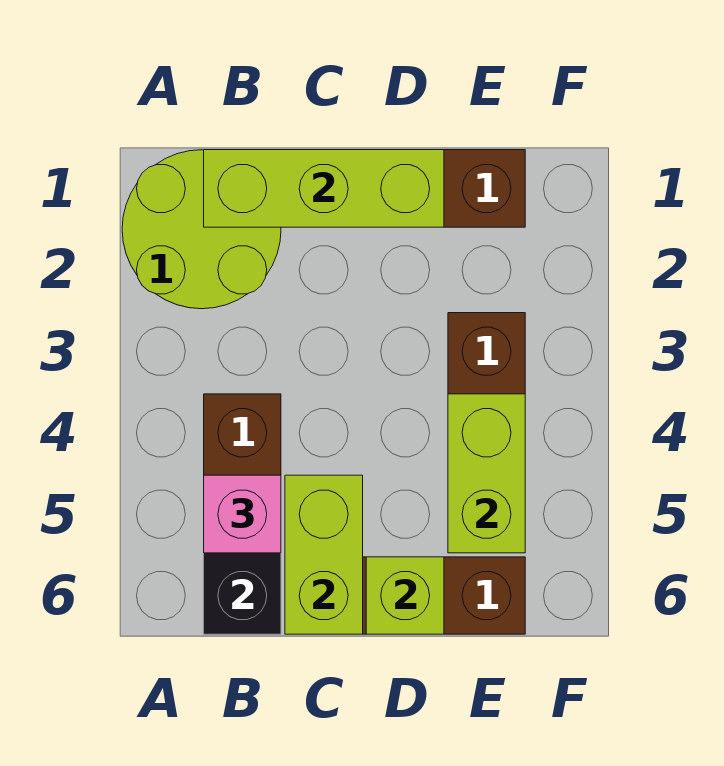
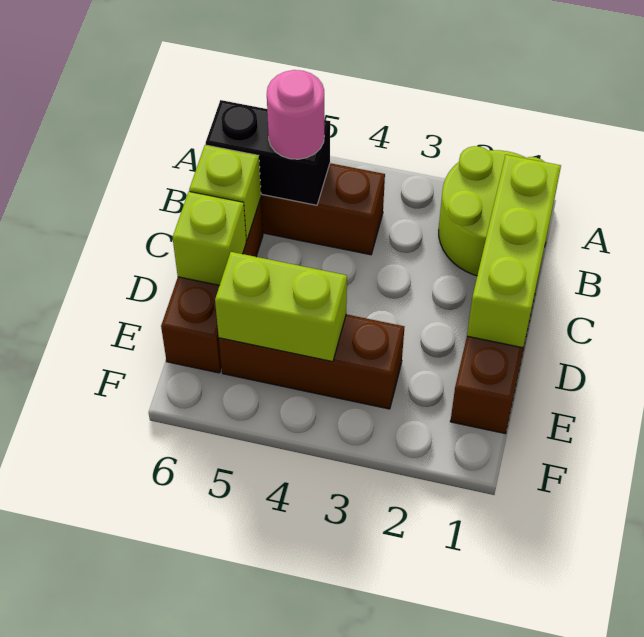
pink brick B5 level 3 -> pink round brick B5 level 3
lime brick C5:C6 level 2 -> lime brick C6 level 2

